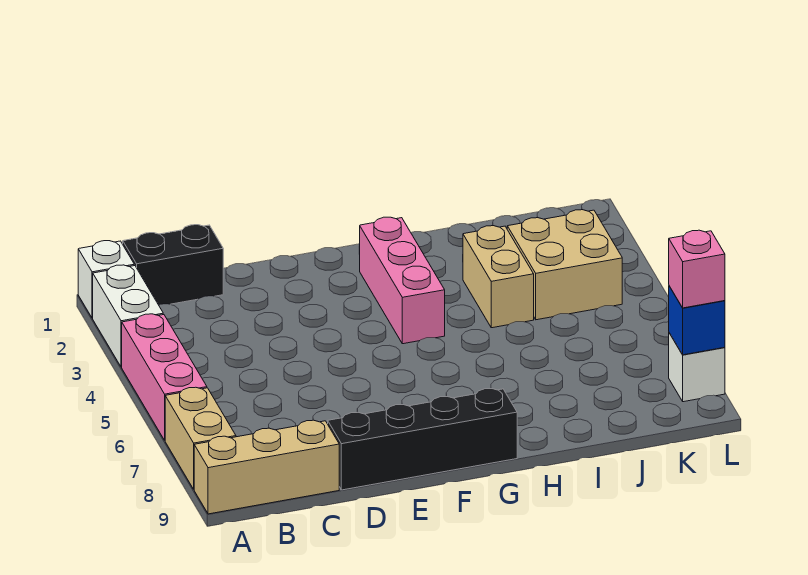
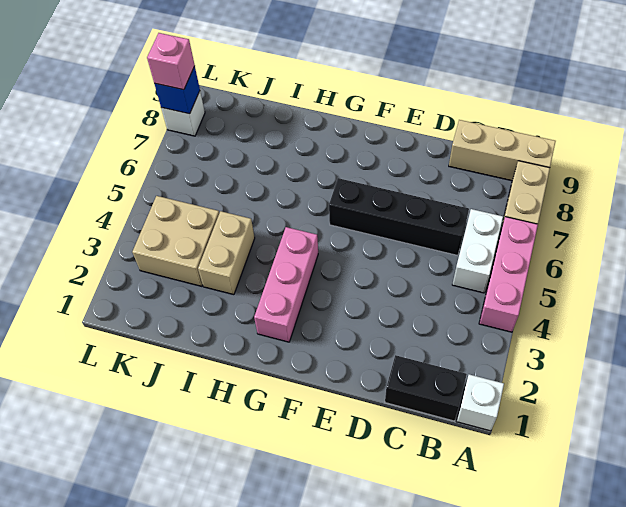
white brick A2:A3 level 1 -> white brick B5:B6 level 1
black brick D9:G9 level 1 -> black brick C6:F6 level 1

